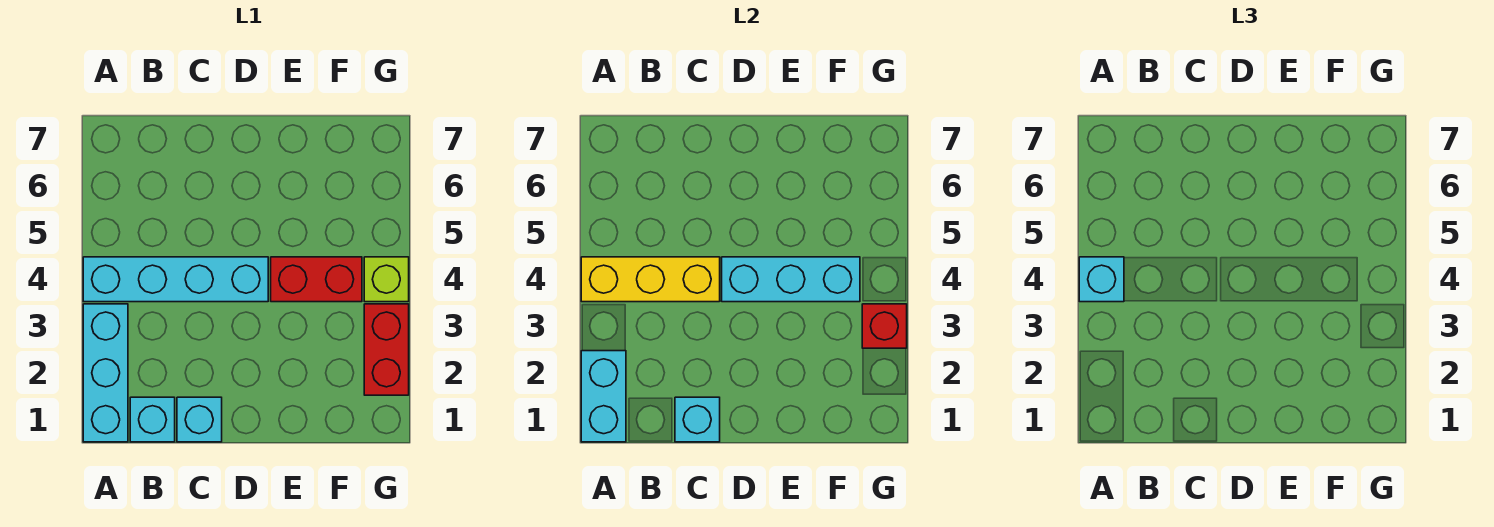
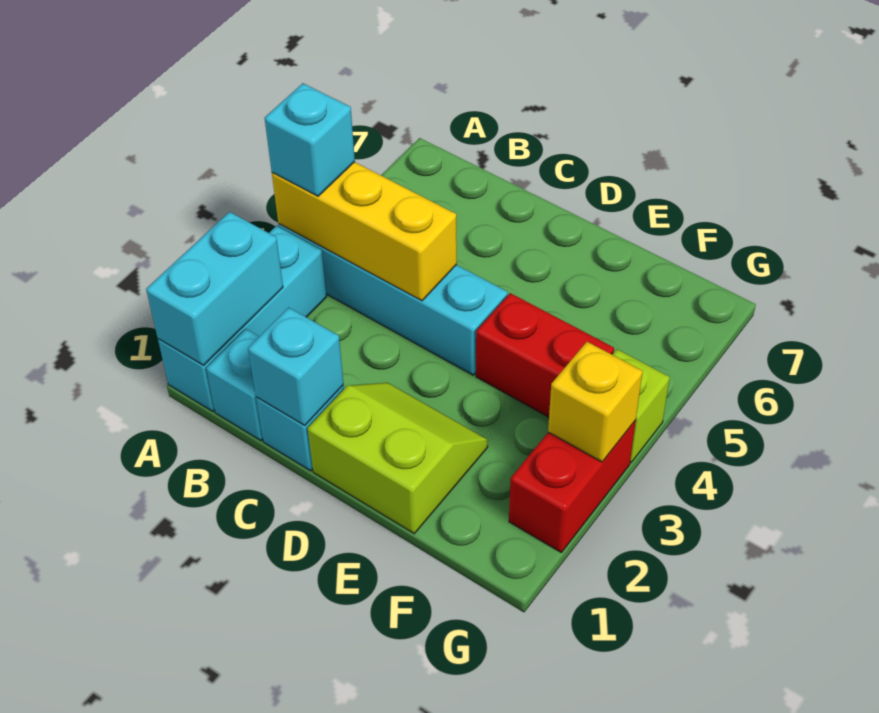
none -> lime slope D1:E2 level 1 top 1
cyan brick D4:F4 level 2 -> none
red brick G3 level 2 -> yellow brick G3 level 2

